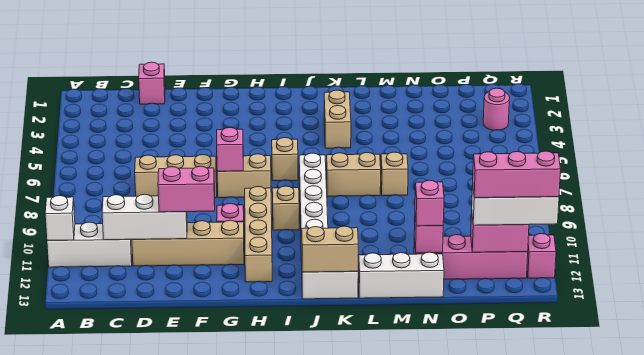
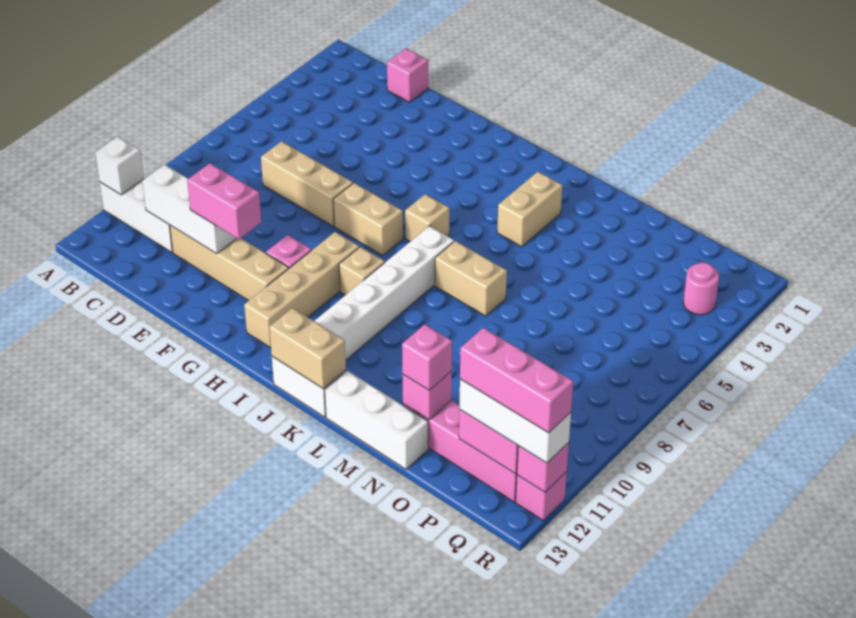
pink brick G7 level 2 -> pink brick R12 level 2
tan brick M7 level 1 -> none

